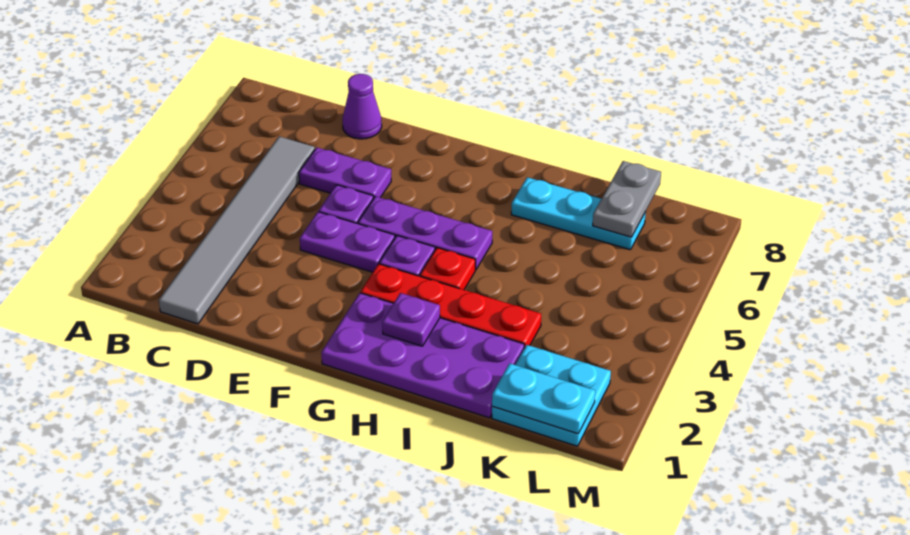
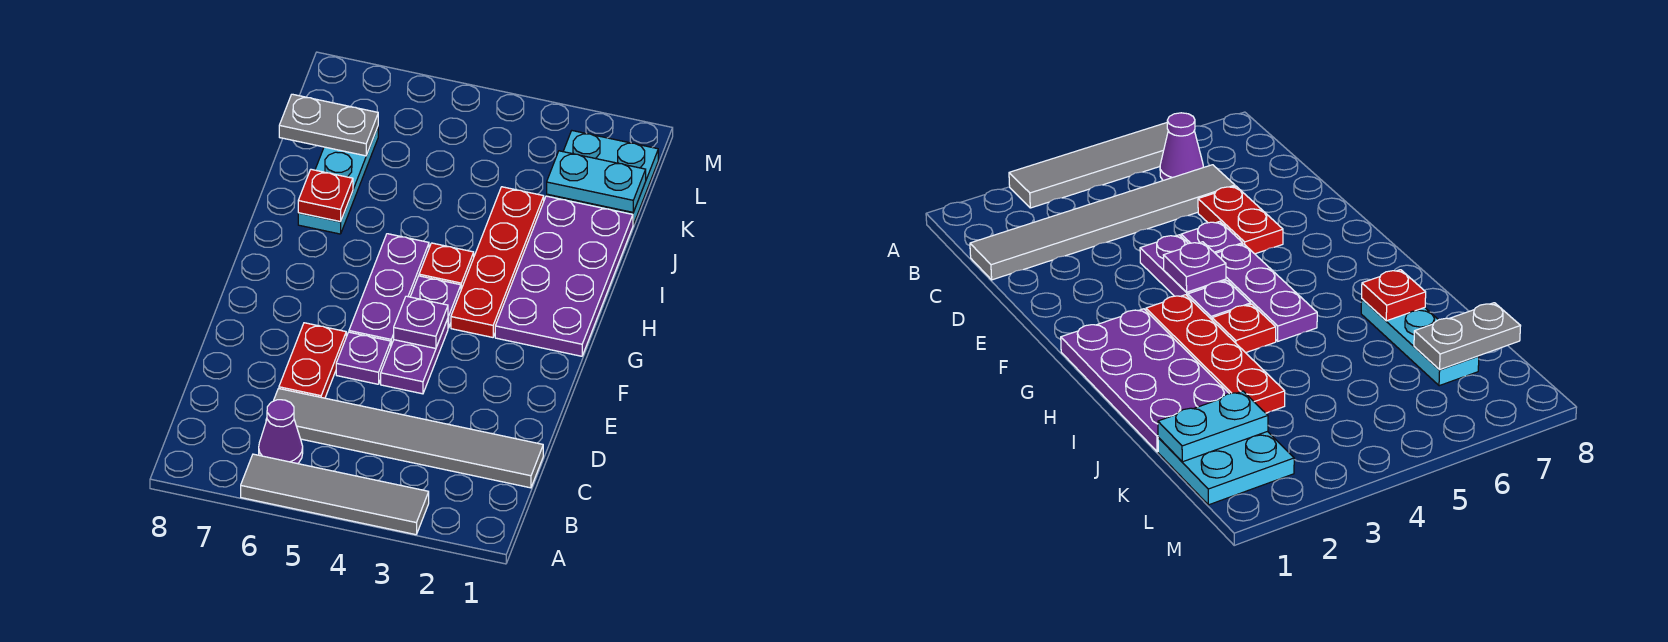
none -> grey tile A3:A6 level 1
purple plate D6:E6 level 1 -> red plate D6:E6 level 1
purple cone D8 level 1 -> purple cone B6 level 1
purple plate H2 level 2 -> purple plate F4 level 2
none -> red plate I7 level 2
cyan plate K1:L1 level 2 -> cyan plate K1:K2 level 2

